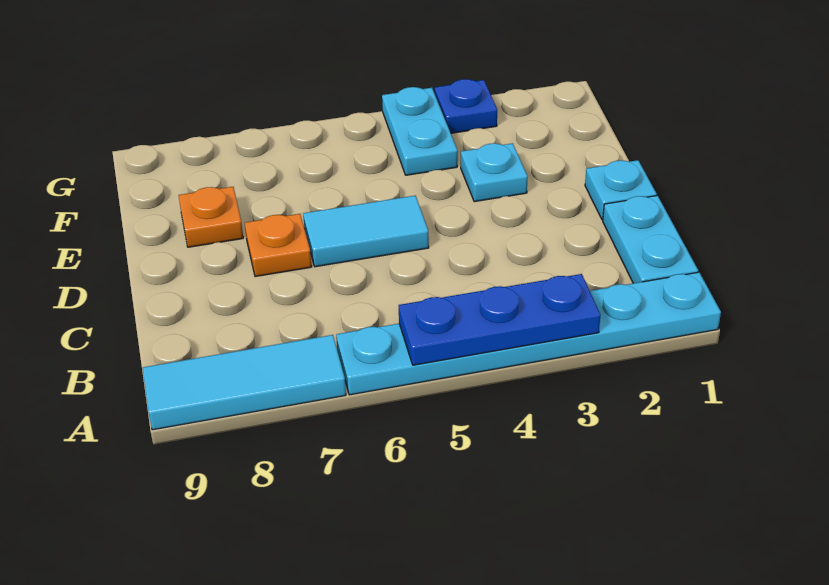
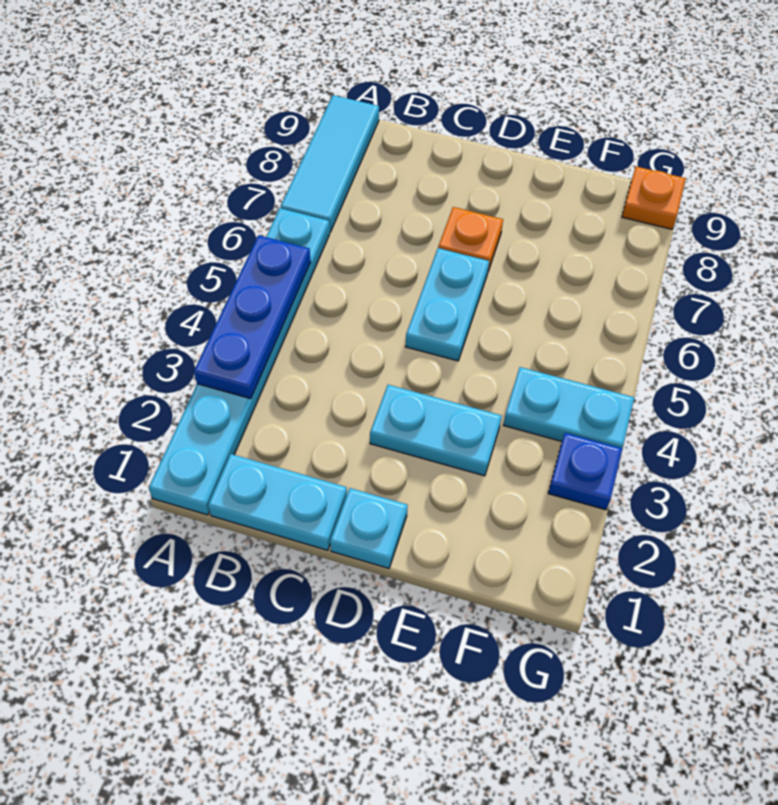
cyan tile D5:D6 level 1 -> cyan plate D5:D6 level 1
cyan plate E3 level 1 -> cyan plate D3:E3 level 1
orange plate E8 level 1 -> orange plate G9 level 1

